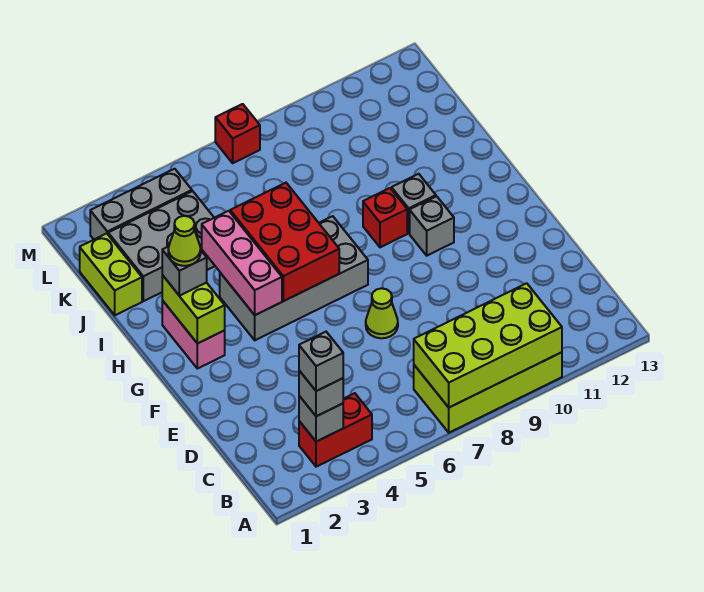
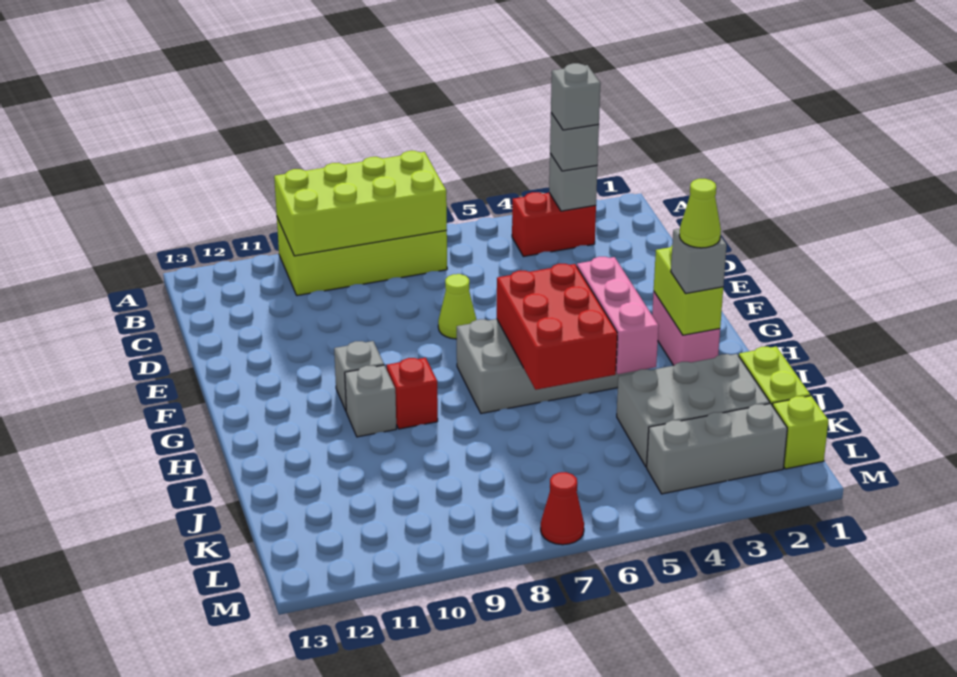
none -> lime brick L1 level 1
red brick M7 level 1 -> red cone M7 level 1

